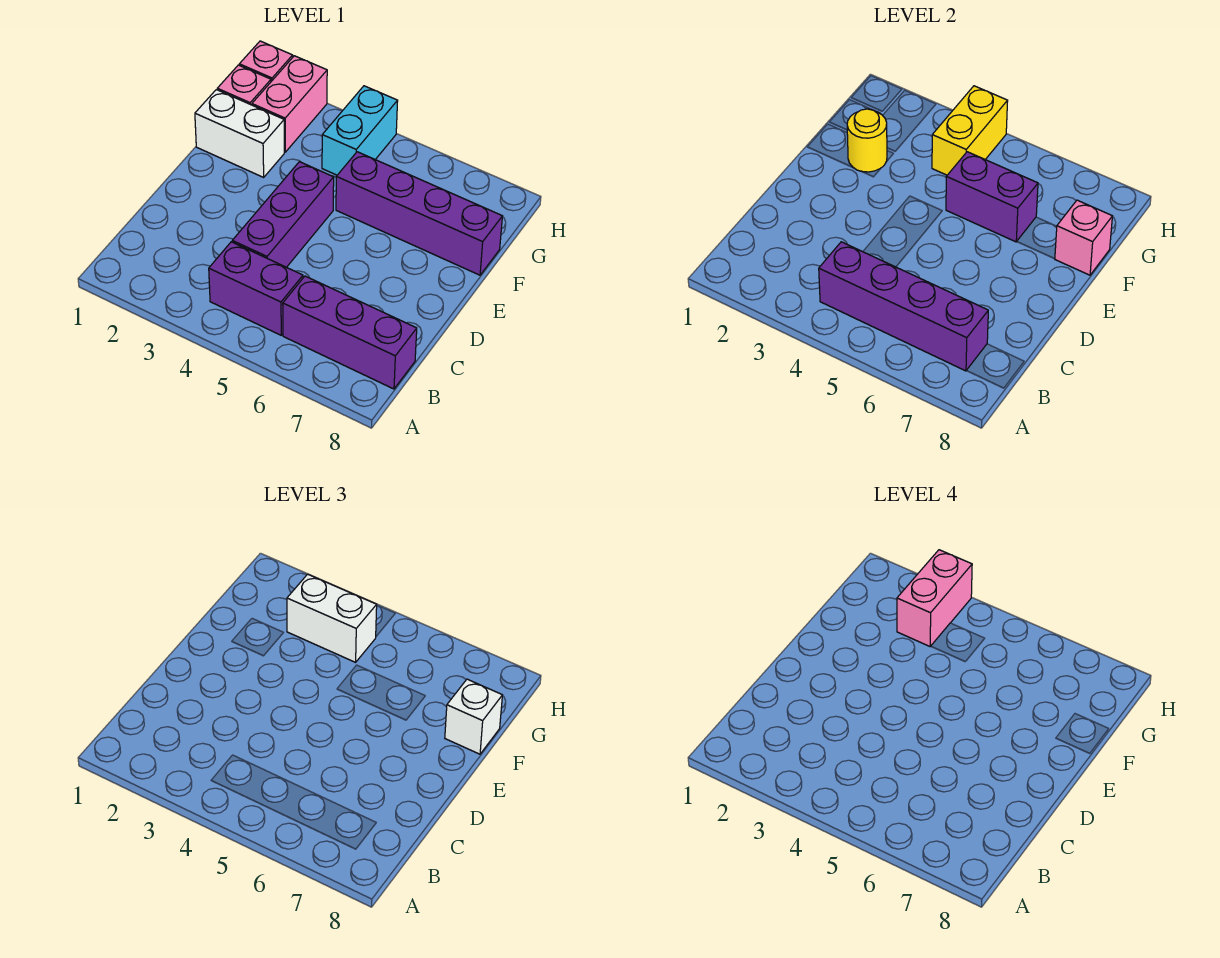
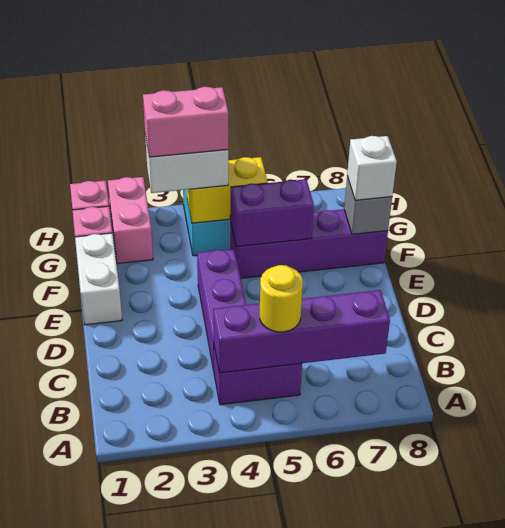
purple brick B6:B8 level 1 -> none
white brick F1:F2 level 1 -> white brick E1:F1 level 1
yellow round brick F2 level 2 -> yellow round brick B5 level 3
pink brick F8 level 2 -> grey brick F8 level 2
pink brick G3:H3 level 4 -> pink brick G3:G4 level 4
yellow brick G4:H4 level 2 -> yellow brick G4:G5 level 2

